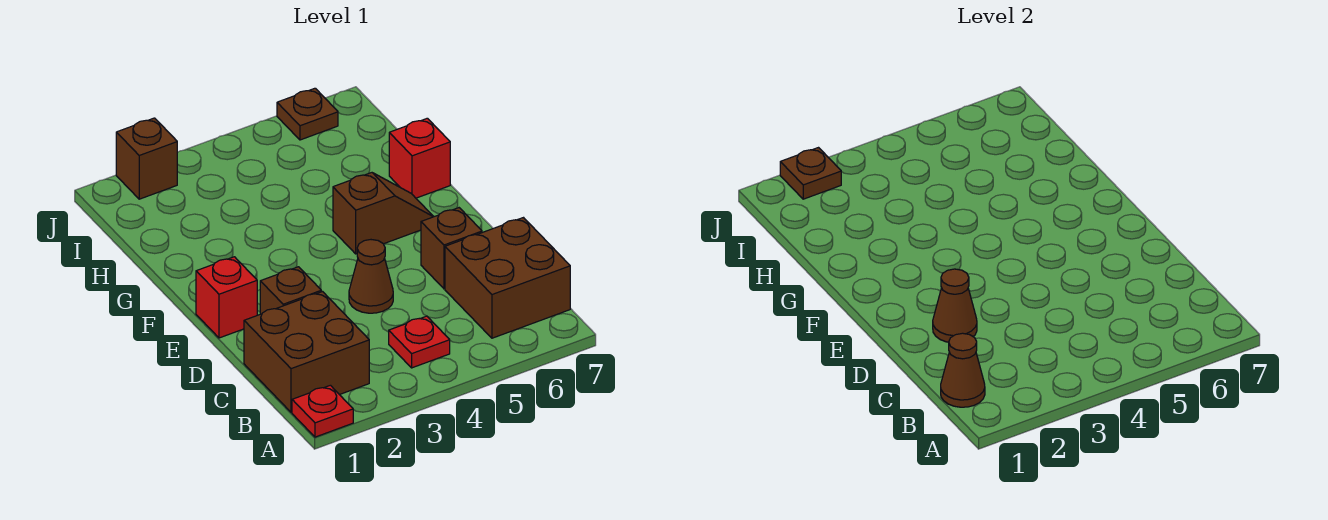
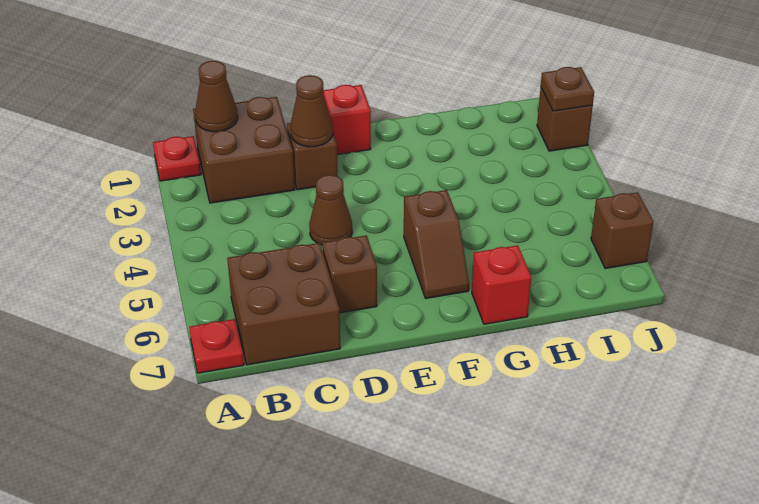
red plate B4 level 1 -> red plate A7 level 1
brown plate J6 level 1 -> brown brick J6 level 1

